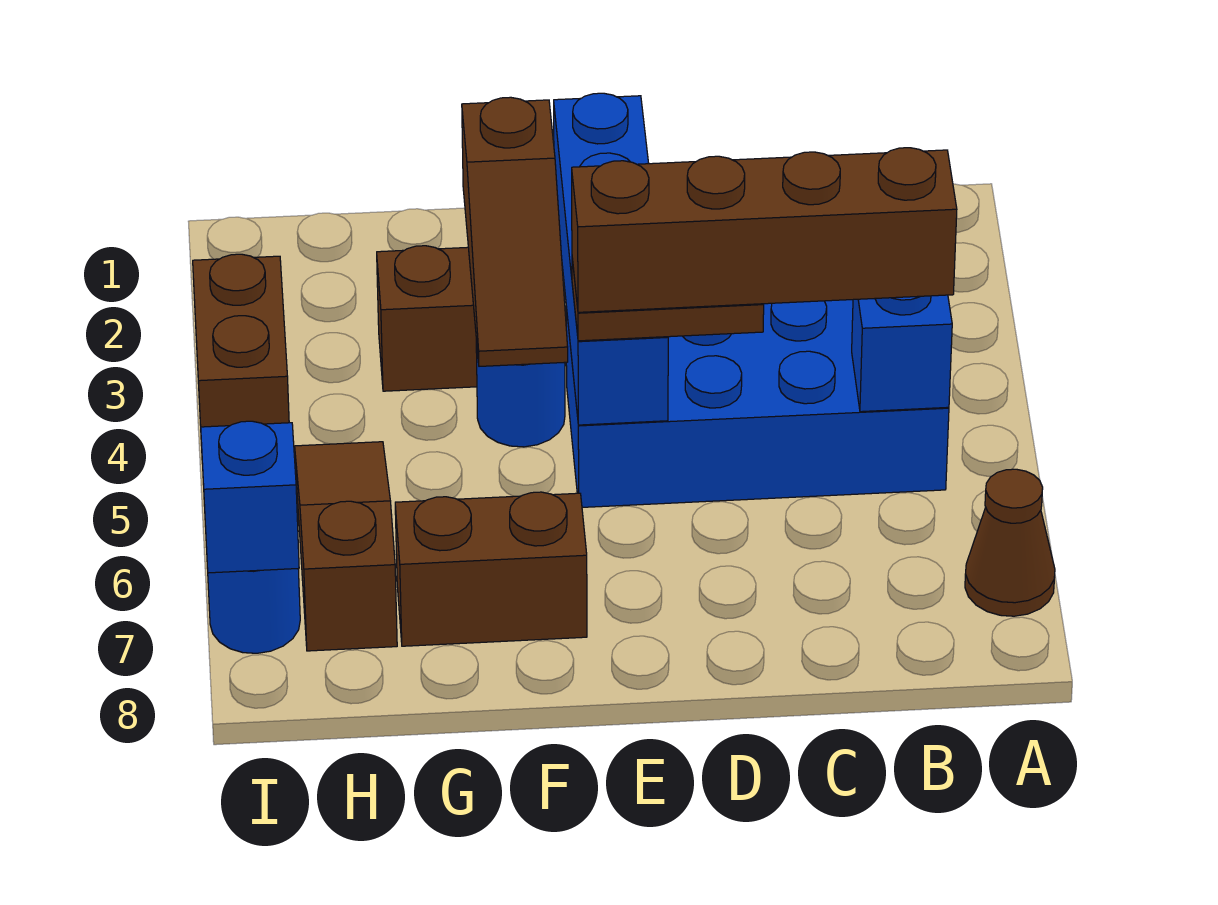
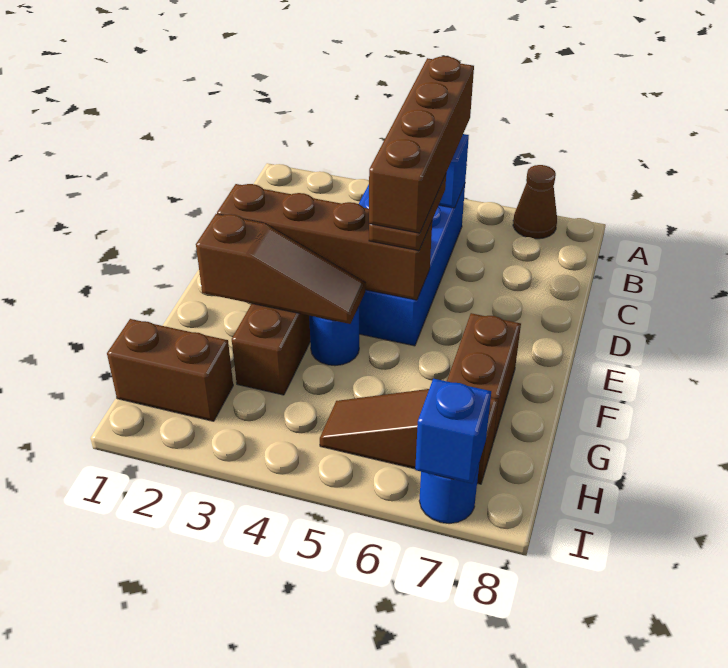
blue brick E2:E5 level 2 -> brown brick E2:E5 level 2
brown brick I3:I4 level 1 -> brown brick H1:H2 level 1

